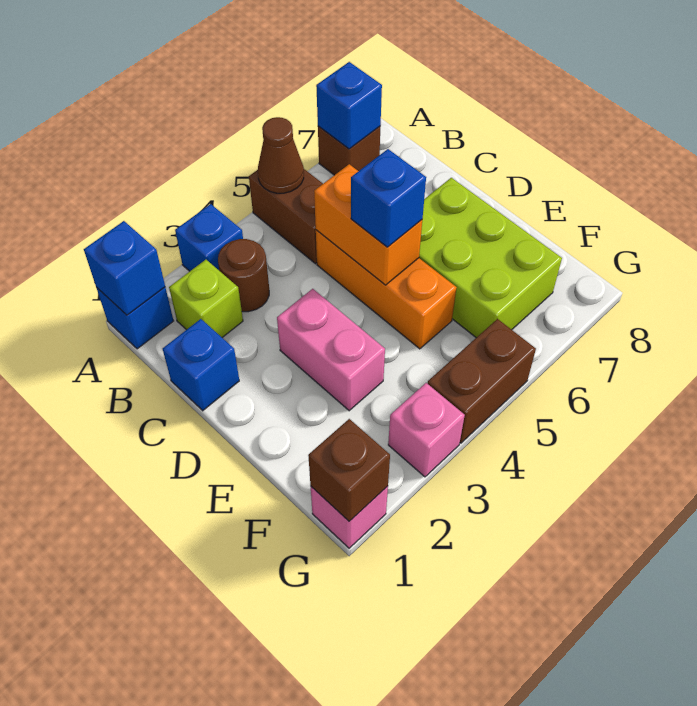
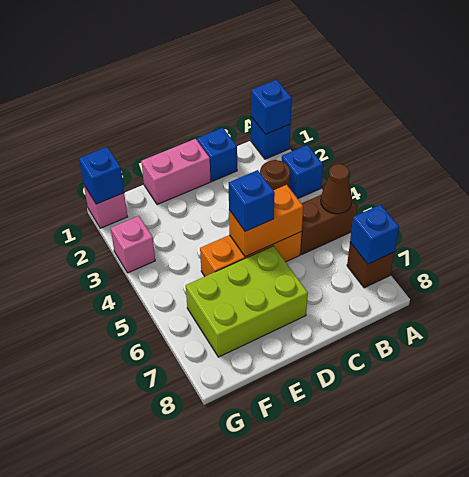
lime brick B2 level 1 -> none
pink brick D3:E3 level 1 -> pink brick D1:E1 level 1
brown brick G1 level 2 -> blue brick G1 level 2
brown brick G4:G5 level 1 -> none

